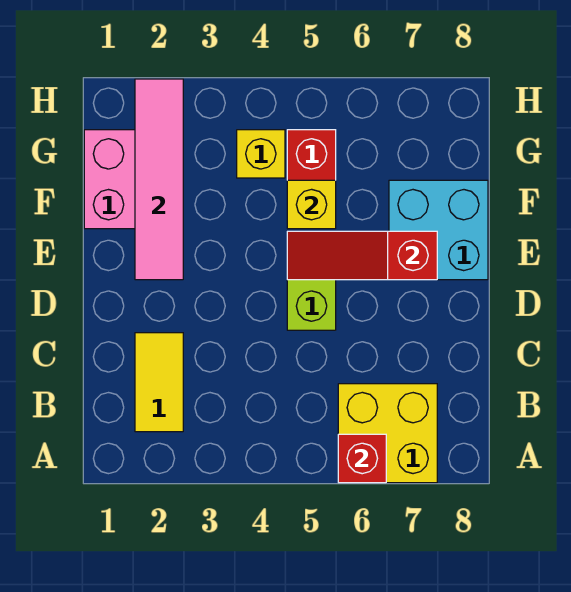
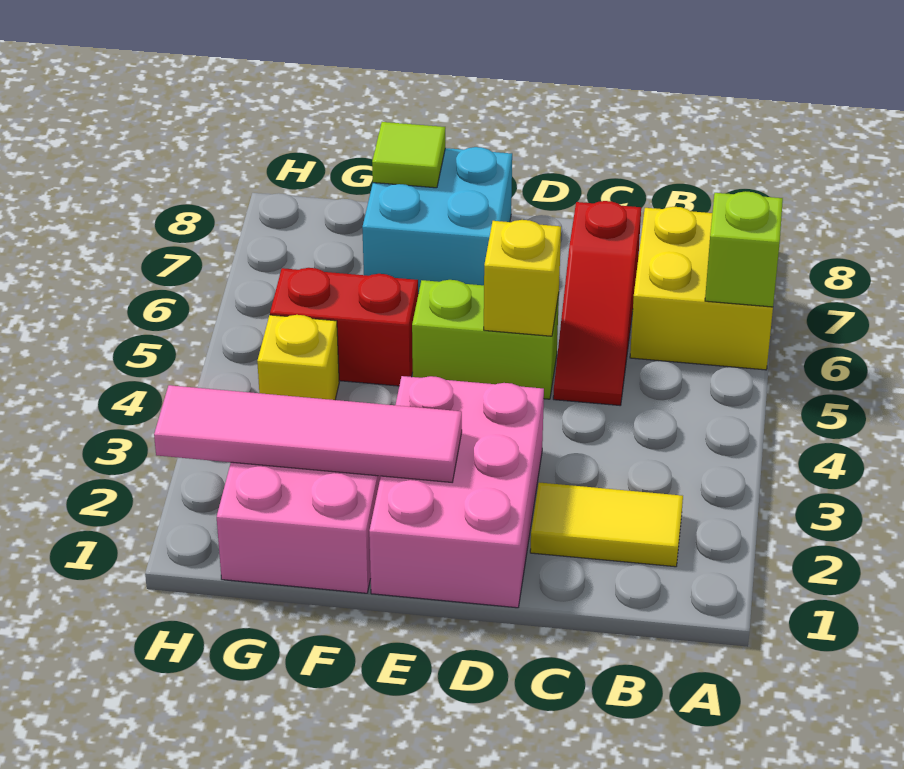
red brick A6 level 2 -> lime brick A6 level 2
none -> pink brick D1:E3 level 1
red slope E5:E7 level 2 top 7 -> red slope C5:C7 level 1 top 7
yellow brick F5 level 2 -> yellow brick D5 level 2
none -> lime tile F8 level 2

